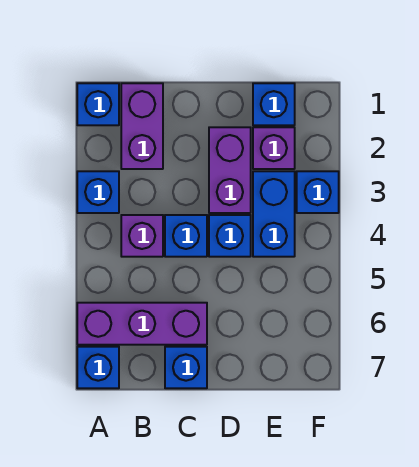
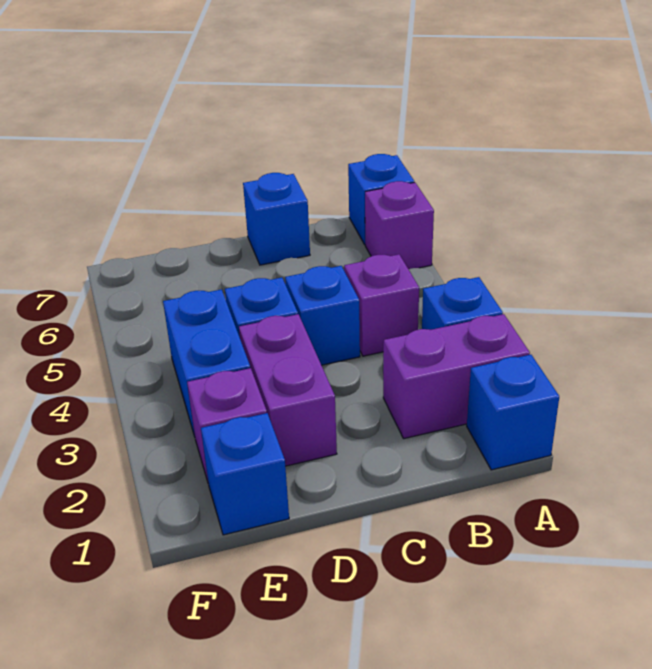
purple brick A6:C6 level 1 -> purple brick A6 level 1
purple brick B1:B2 level 1 -> purple brick A2:B2 level 1
blue brick F3 level 1 -> none

